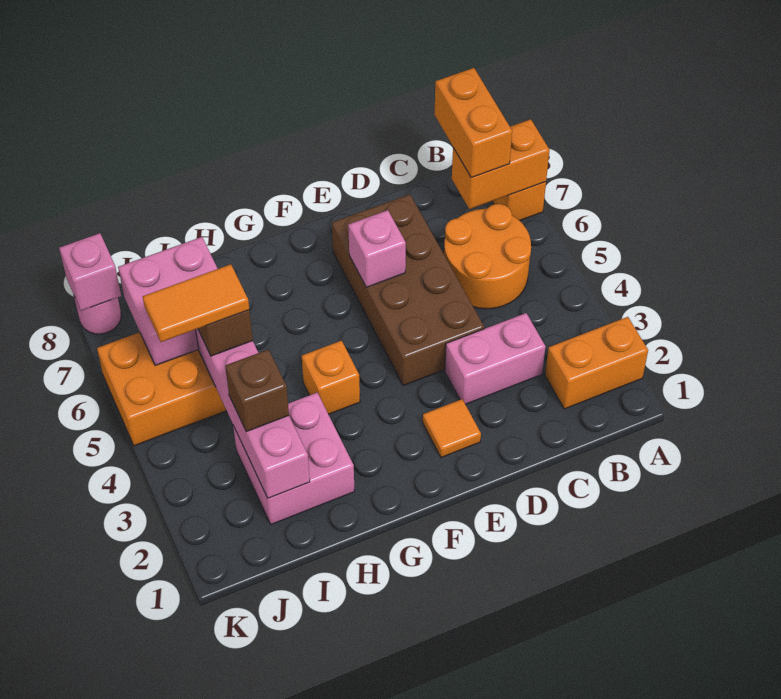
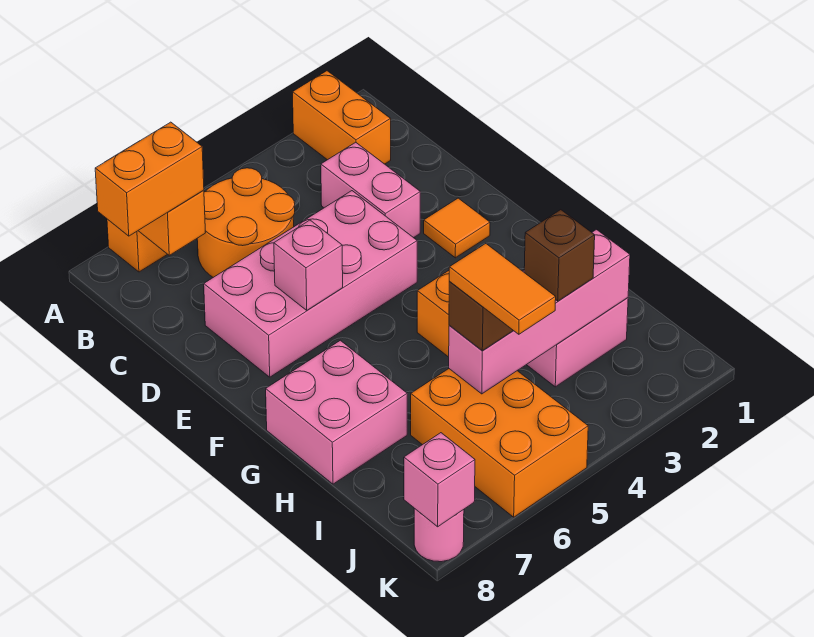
brown brick D4:E7 level 1 -> pink brick D4:E7 level 1
pink brick I6:J7 level 2 -> pink brick G7:H8 level 1

